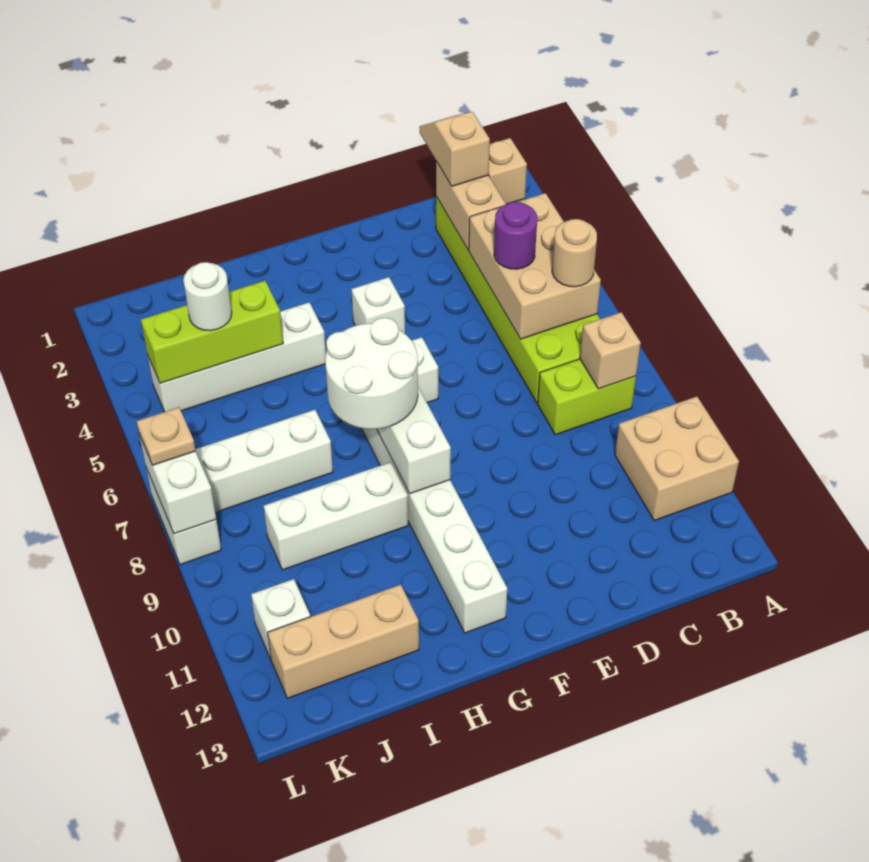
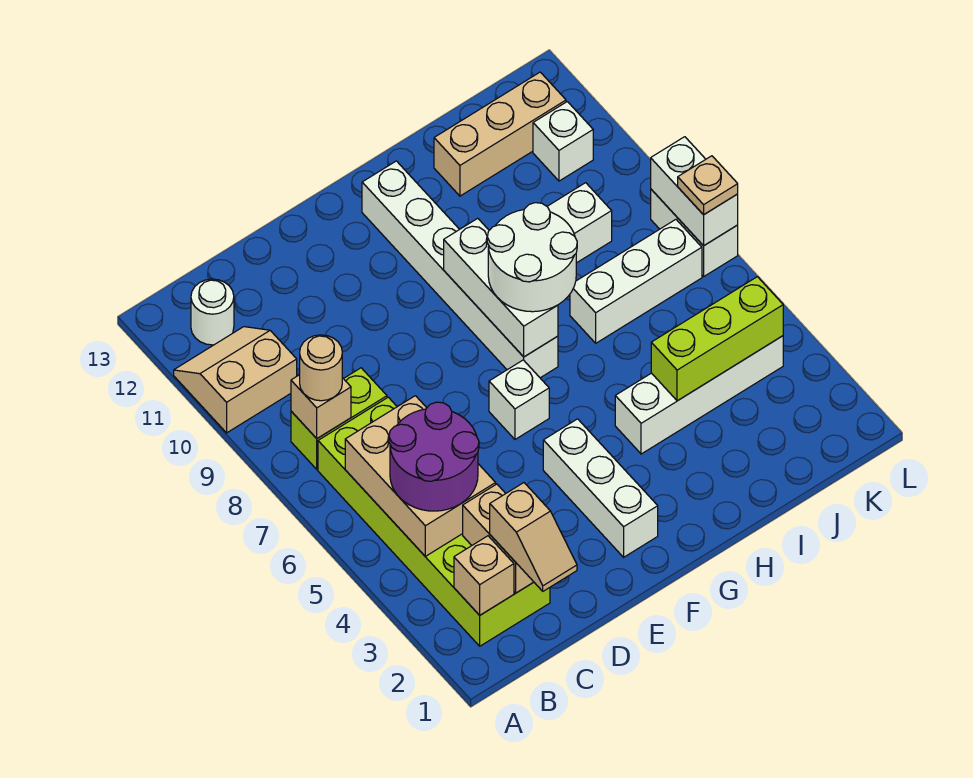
tan brick A10:B11 level 1 -> tan slope A10:B11 level 1 top 10
tan round brick B6 level 3 -> tan round brick B8 level 3
purple round brick C5 level 3 -> purple round brick B4:C5 level 3
white brick F4 level 1 -> white brick F2:F4 level 1
white round brick J4 level 3 -> white round brick B12 level 1

